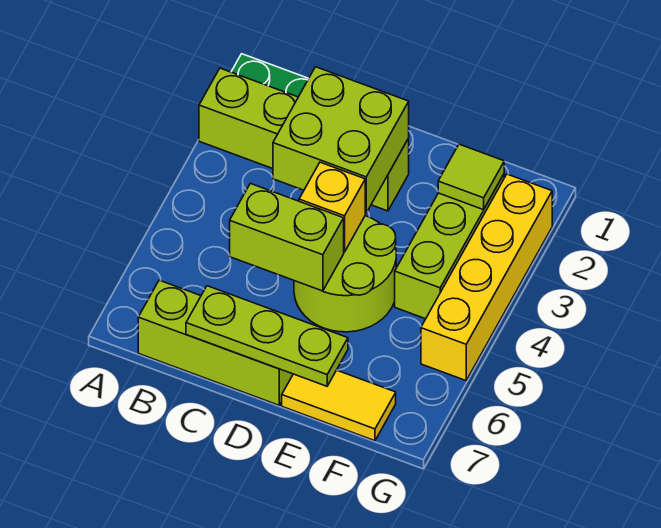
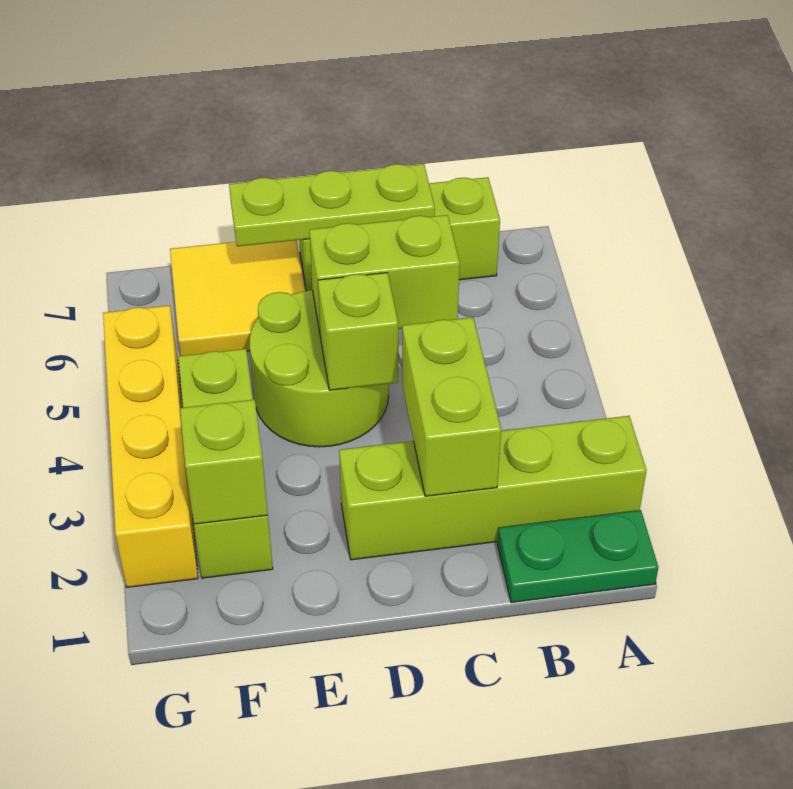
lime brick C2:D3 level 2 -> lime brick C2:C3 level 2
yellow brick D4 level 2 -> lime brick D4 level 2
yellow tile E7:F7 level 1 -> yellow tile E6:F7 level 1
lime tile F2 level 2 -> lime brick F2 level 2

